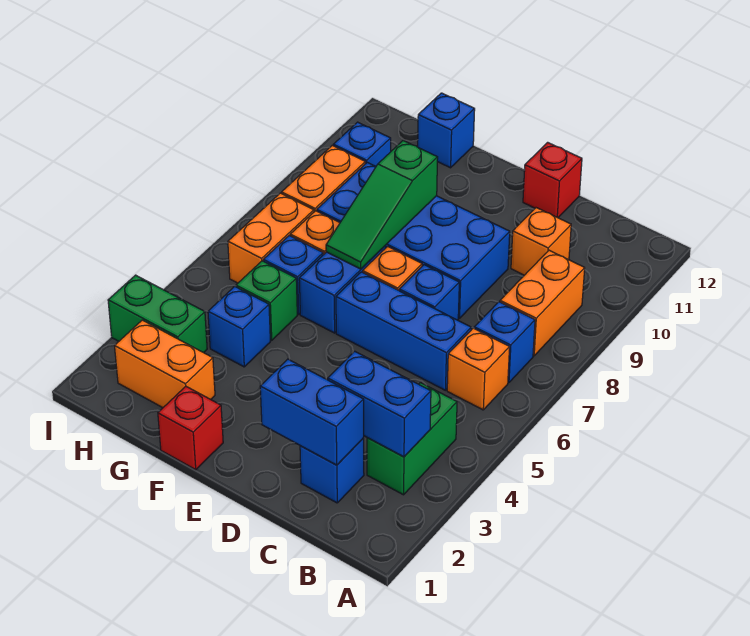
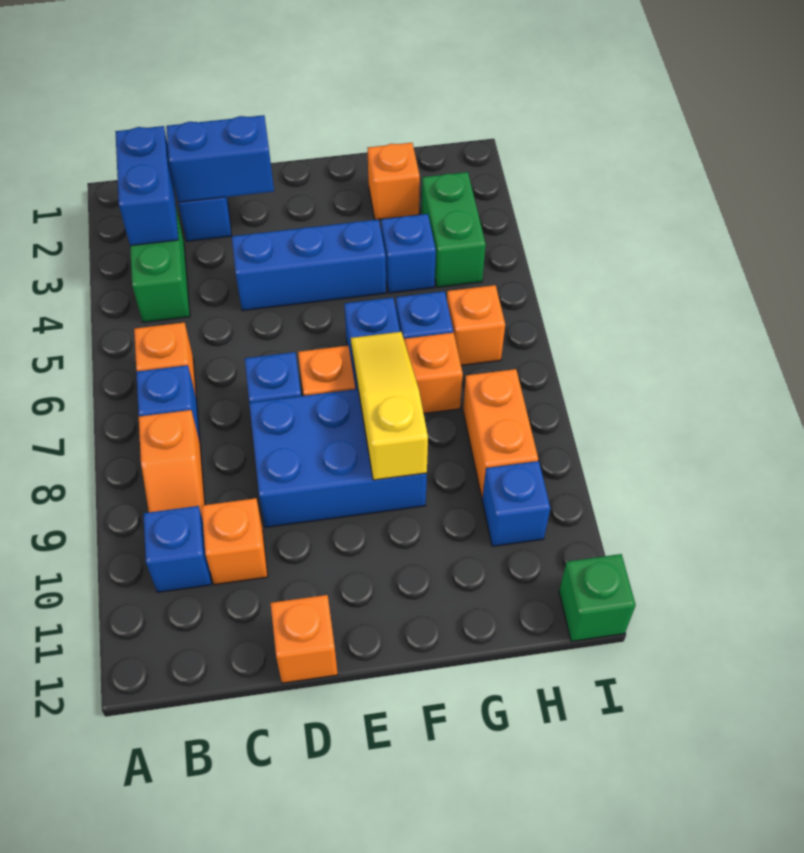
blue brick B3:C3 level 2 -> blue brick B2:B3 level 2
orange brick B8:B9 level 1 -> orange slope B8:B9 level 1 top 8
blue brick C6:E6 level 1 -> blue brick D4:F4 level 1
blue brick D8:G9 level 1 -> blue brick D8:F9 level 1
red brick D12 level 1 -> orange brick D12 level 1
red brick F1 level 1 -> none
green slope F7:F9 level 2 top 9 -> yellow slope F7:F9 level 2 top 9
orange brick G2:H2 level 1 -> orange brick G2 level 1
green brick G5 level 1 -> green brick I12 level 1
blue brick G12 level 1 -> blue brick B10 level 1
green brick H3:I3 level 1 -> green brick H3:H4 level 1
orange brick H6:H7 level 1 -> orange brick H6 level 1

